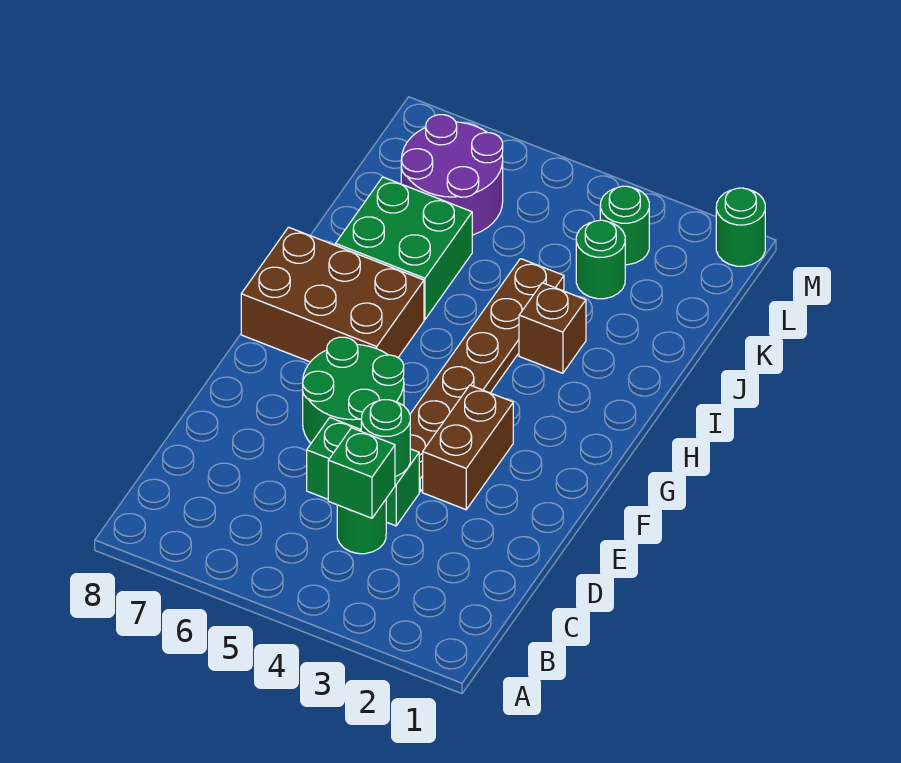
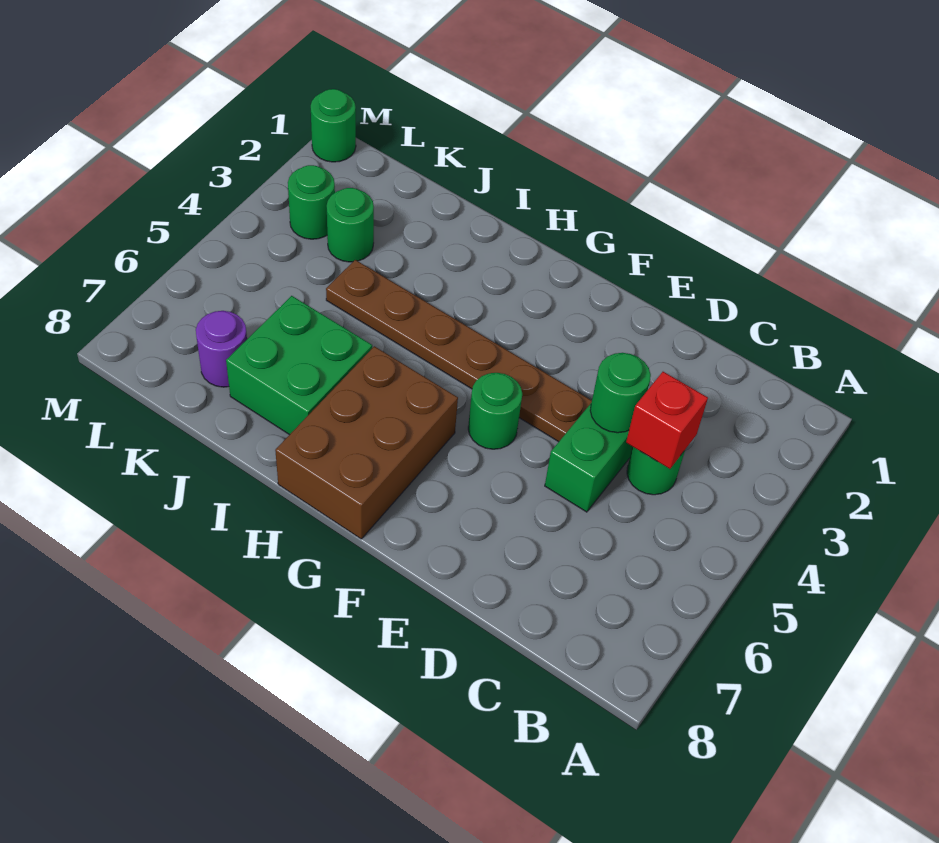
green brick C4 level 2 -> red brick C4 level 2
brown brick E3:F3 level 1 -> none
green round brick E5:F6 level 1 -> green round brick F5 level 1
brown brick I3 level 1 -> none
purple round brick K6:L7 level 1 -> purple round brick K7 level 1

